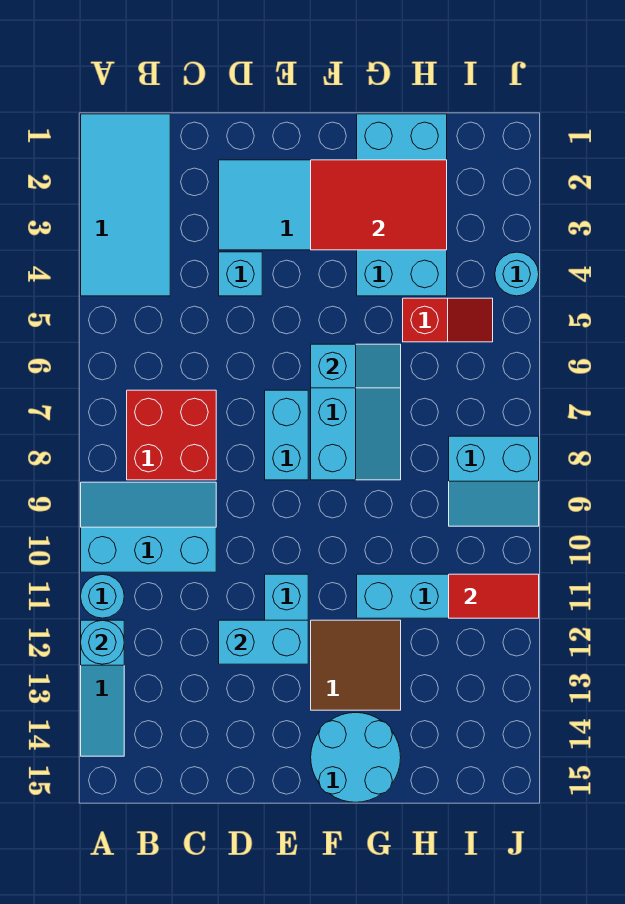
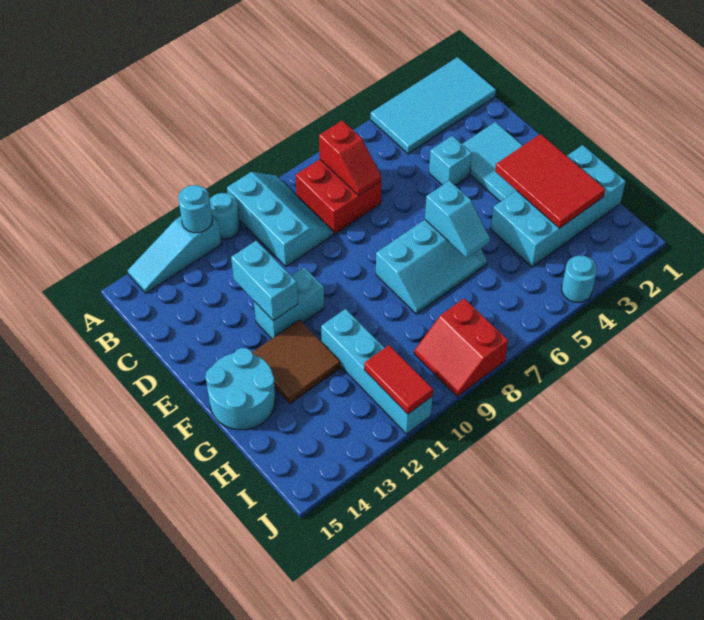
cyan brick E7:E8 level 1 -> none
red slope H5:I5 level 1 top H -> red slope B7:C7 level 2 top B
cyan slope I8:J9 level 1 top 8 -> red slope I8:J9 level 1 top 8

